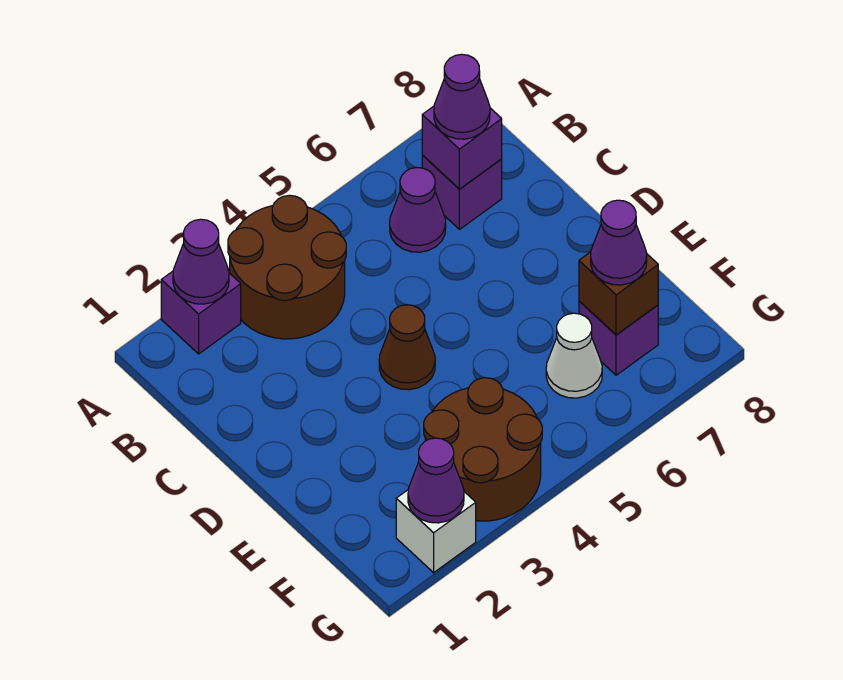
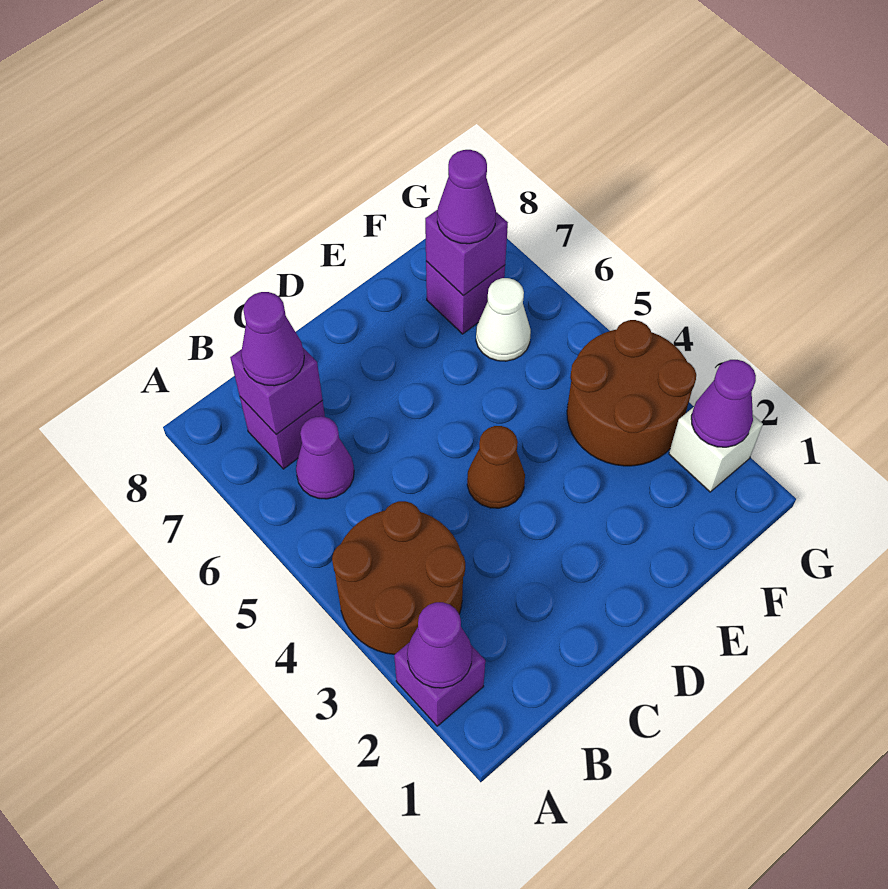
brown brick F7 level 2 -> purple brick F7 level 2

